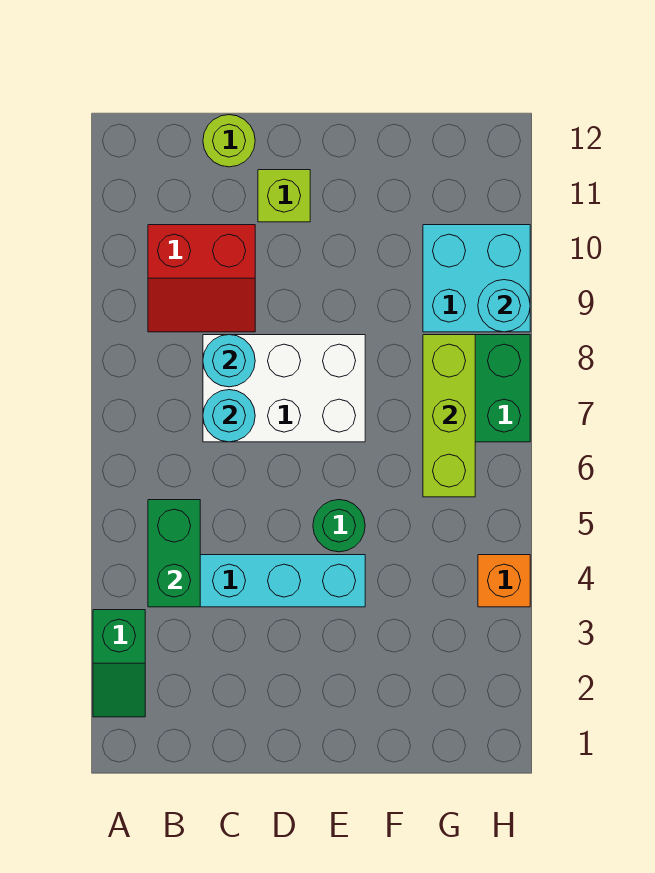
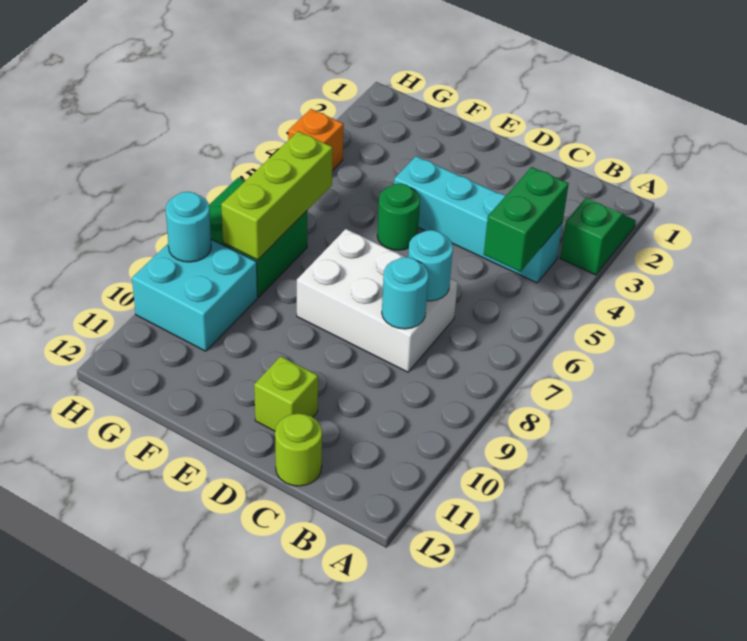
red slope B9:C10 level 1 top 10 -> none

